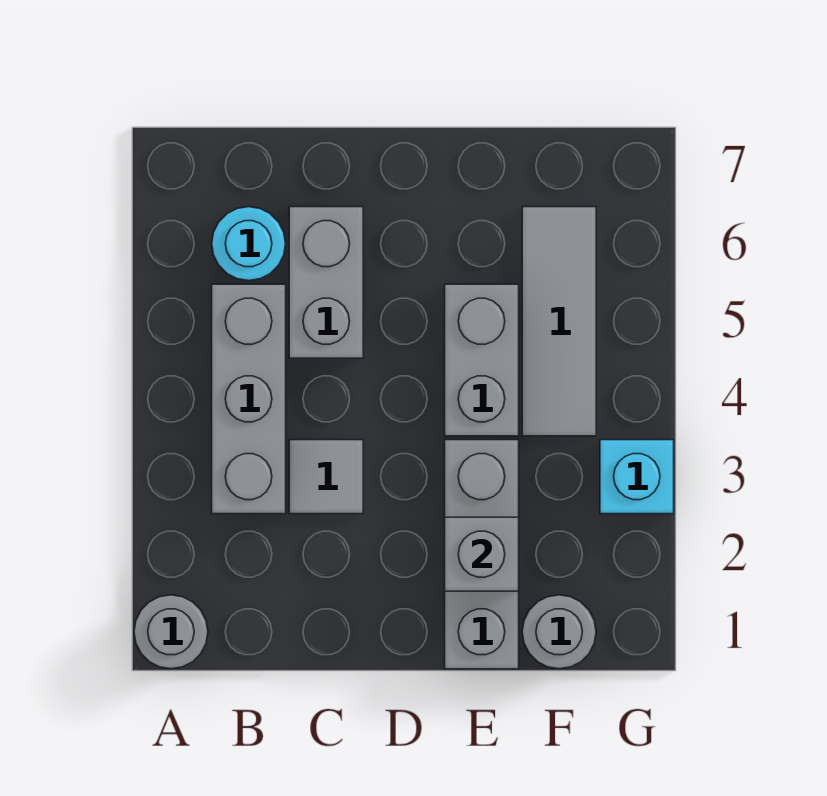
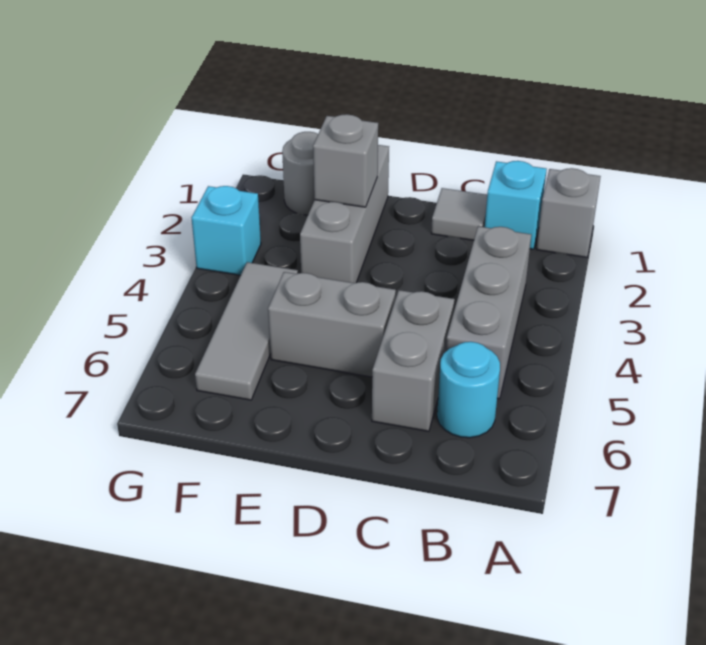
grey round brick A1 level 1 -> grey brick A1 level 1
none -> cyan brick B1 level 1
grey tile C3 level 1 -> grey tile C1 level 1
grey brick E4:E5 level 1 -> grey brick D5:E5 level 1

